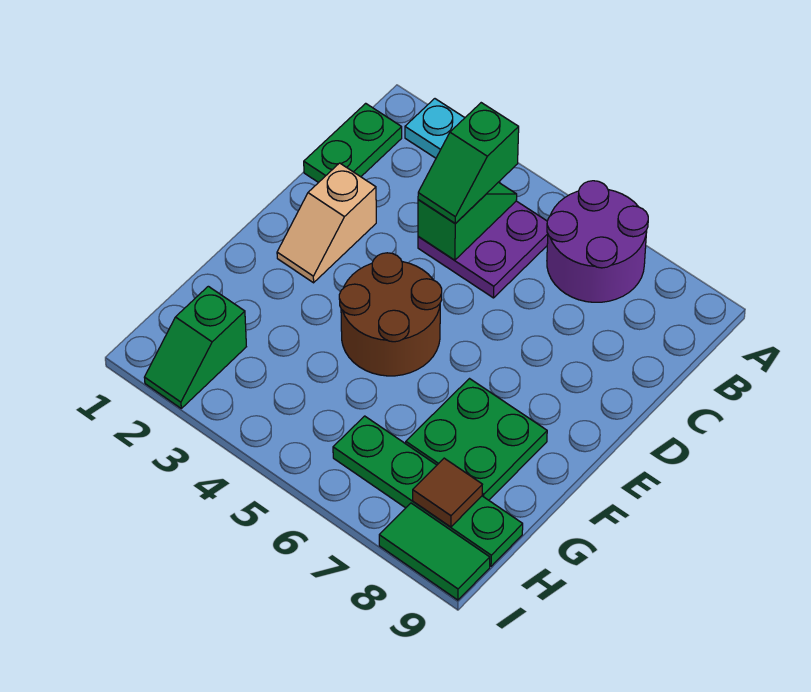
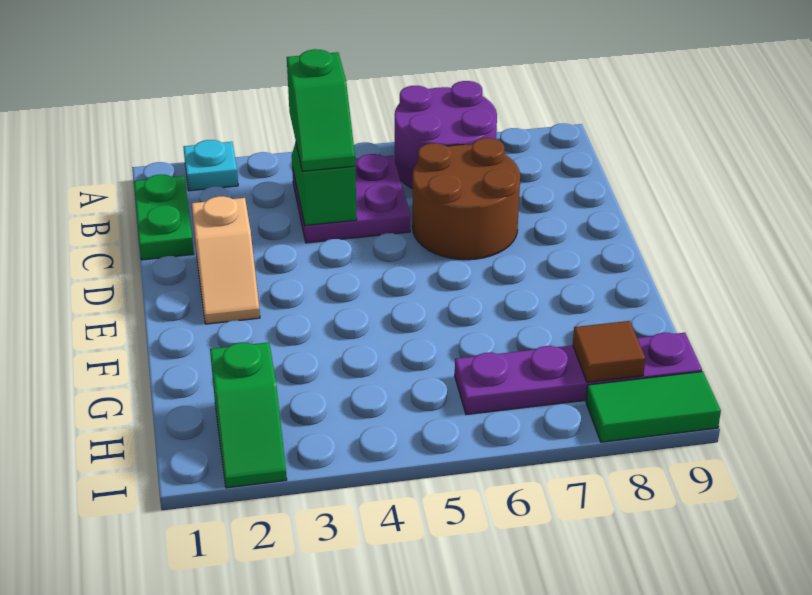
brown round brick E4:F5 level 1 -> brown round brick C6:D7 level 1
green plate F7:G8 level 1 -> none
green plate H6:H9 level 1 -> purple plate H6:H9 level 1

